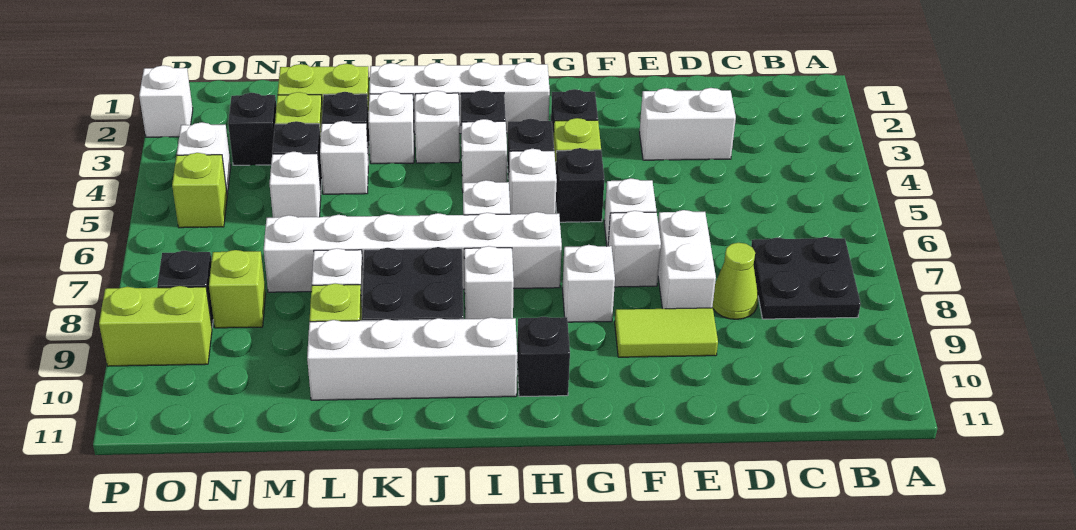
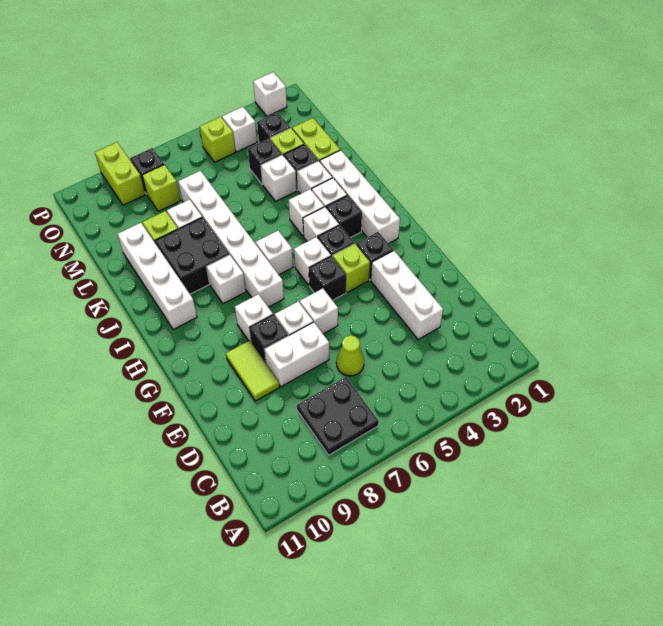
white brick D3:E3 level 1 -> white brick D3:F3 level 1
lime cone D8 level 1 -> lime cone D6 level 1
black brick H10 level 1 -> black brick F8 level 1
white brick M5 level 1 -> white brick J4 level 1

